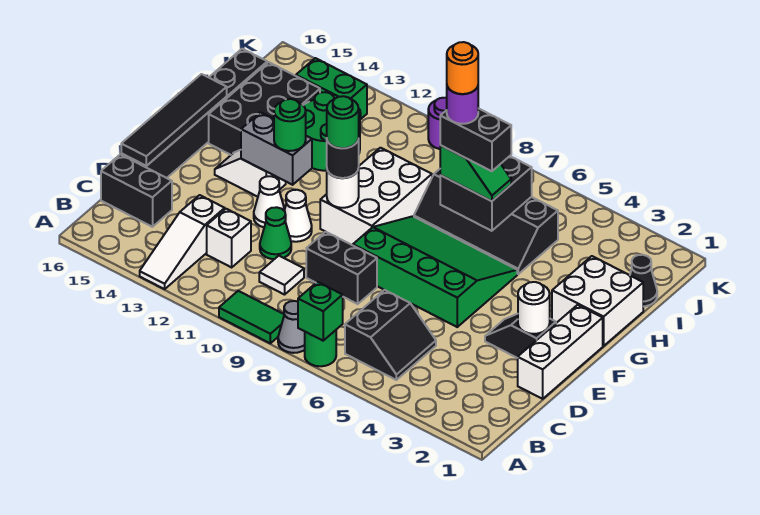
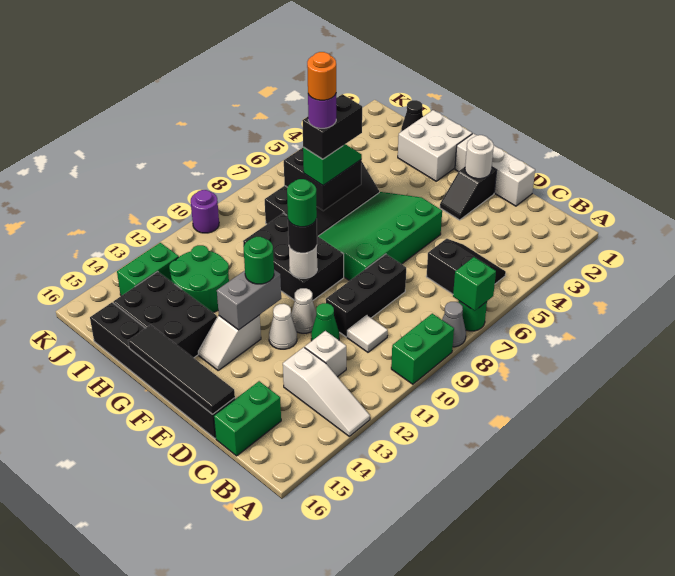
green tile A9:A10 level 1 -> green brick A9:A10 level 1
black brick C15:C16 level 1 -> green brick C15:C16 level 1
black brick D8:D9 level 1 -> black brick D8:D10 level 1
white brick F9:H10 level 1 -> black brick F9:H10 level 1

